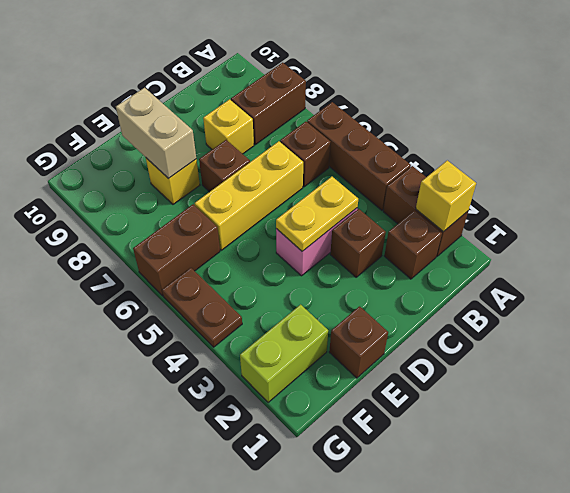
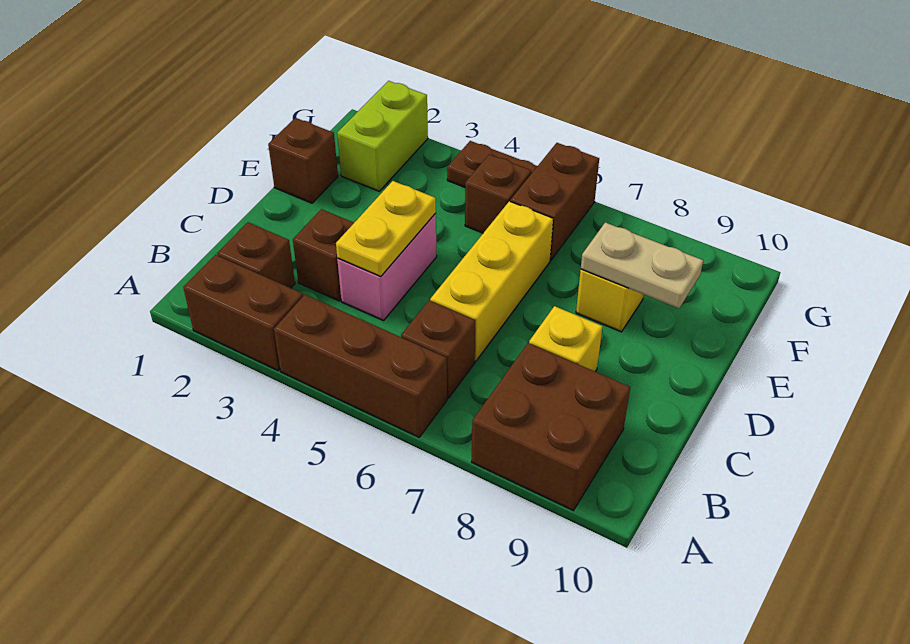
yellow brick A2 level 2 -> none
brown brick A8:B8 level 1 -> brown brick A8:B9 level 1
brown brick D7 level 1 -> brown brick F5 level 1
tan brick E8:E9 level 2 -> tan plate E8:E9 level 2

